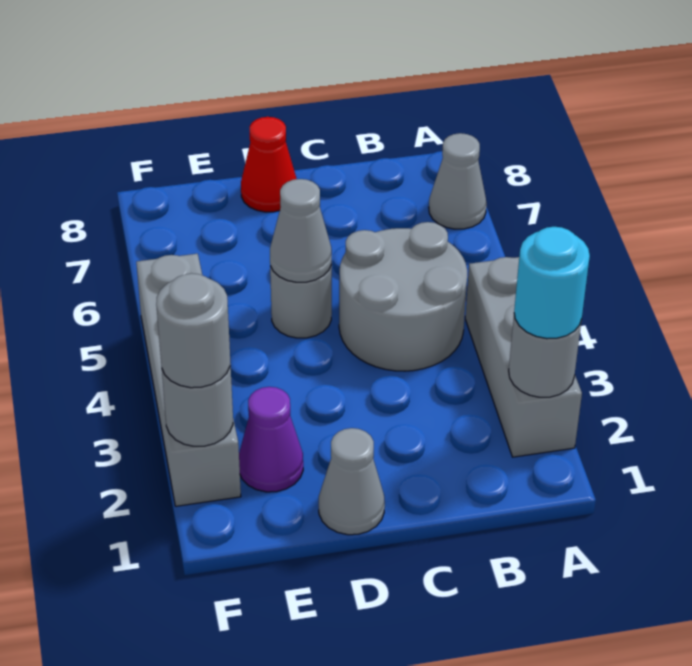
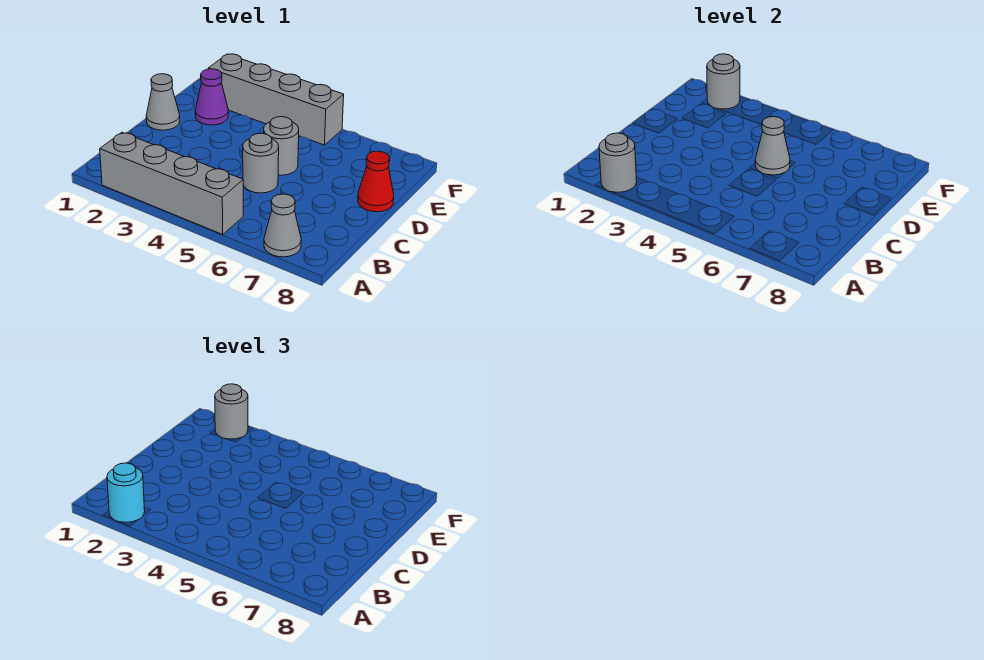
grey brick A2:A4 level 1 -> grey brick A2:A5 level 1
grey round brick B4:C5 level 1 -> grey round brick C5 level 1

